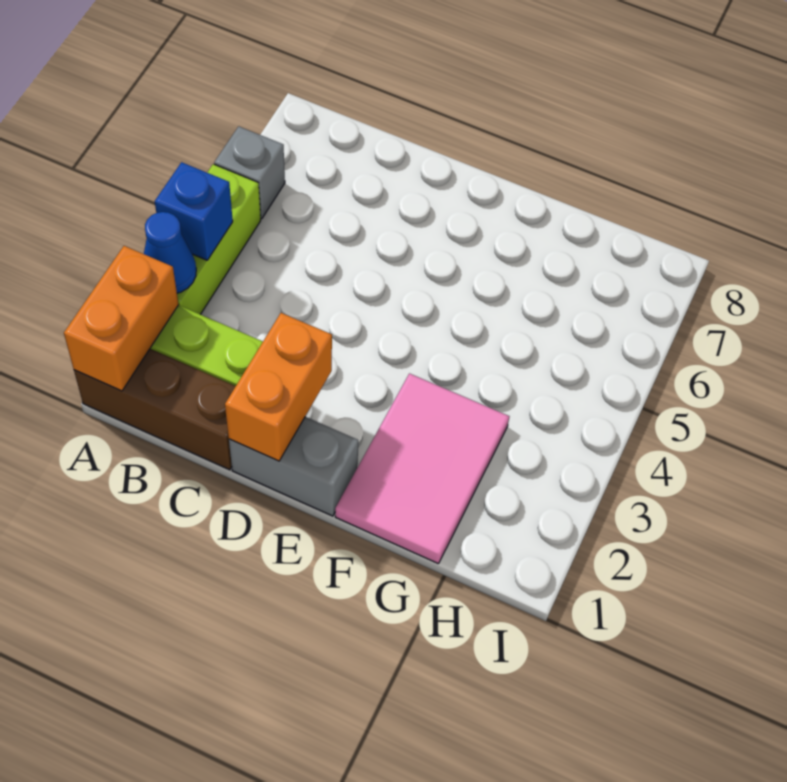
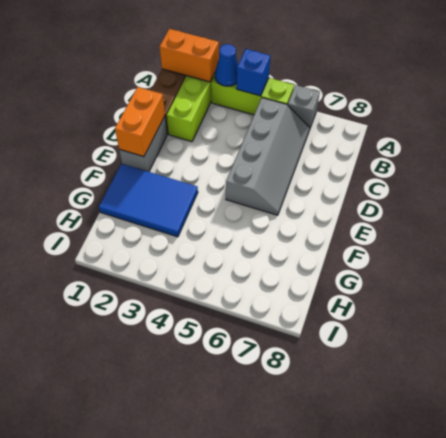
none -> grey slope B5:E6 level 1 top 5
orange brick D1:D2 level 2 -> orange brick D1:E1 level 2
pink tile F1:G3 level 1 -> blue tile F1:G3 level 1

